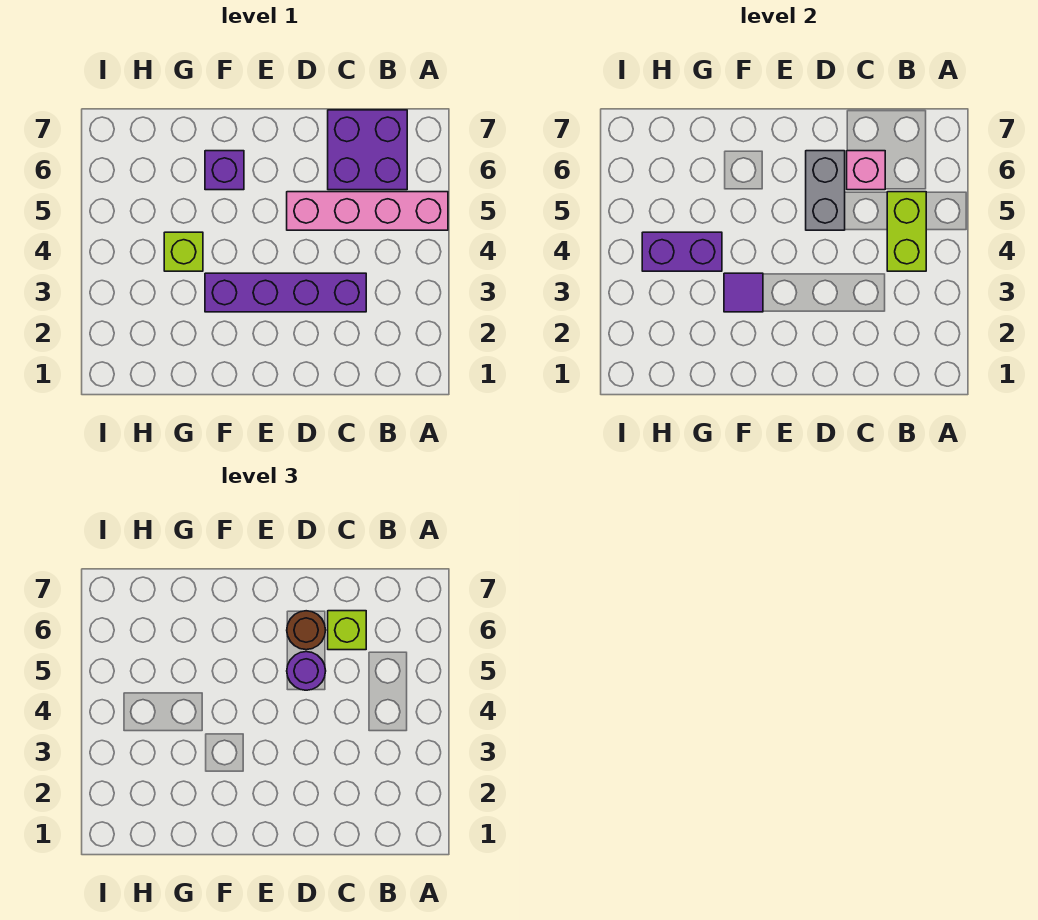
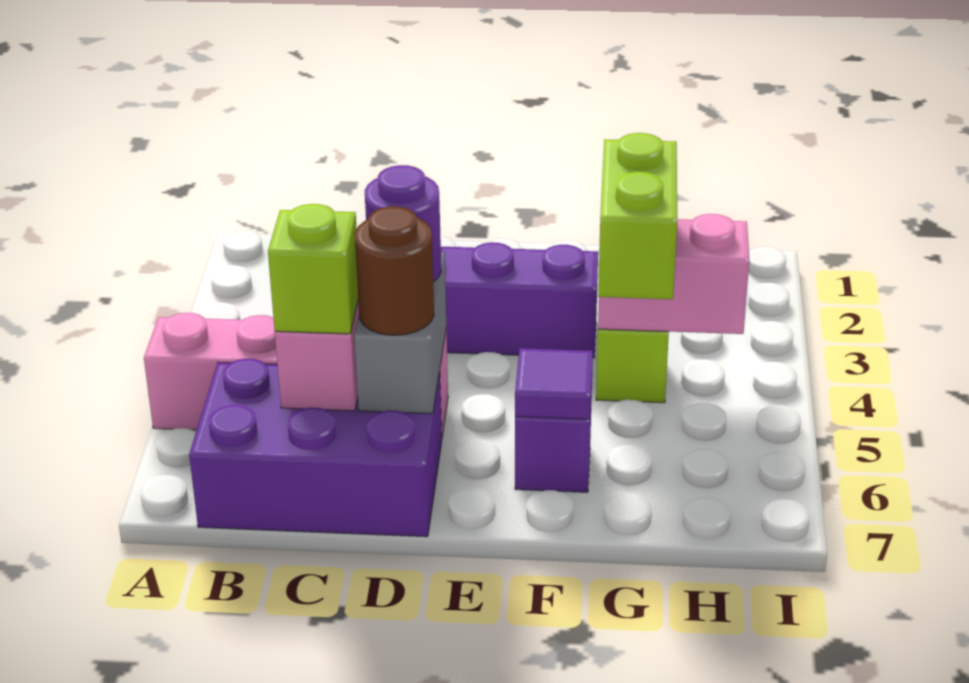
lime brick B4:B5 level 2 -> lime brick G4:G5 level 3
purple brick B6:C7 level 1 -> purple brick B6:D7 level 1
purple tile F3 level 2 -> purple tile F6 level 2
purple brick G4:H4 level 2 -> pink brick G4:H4 level 2

